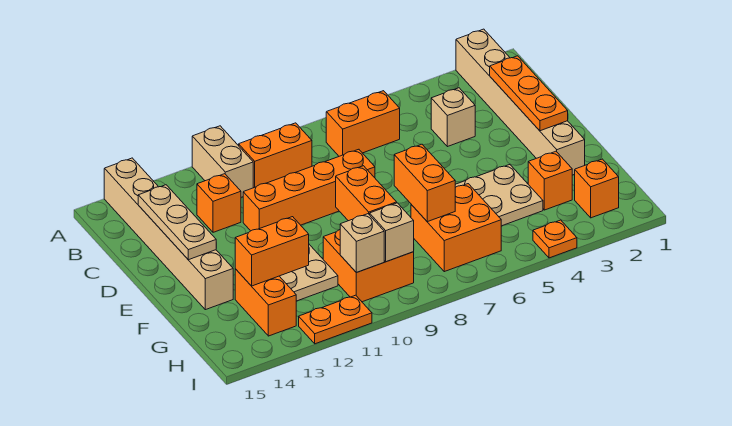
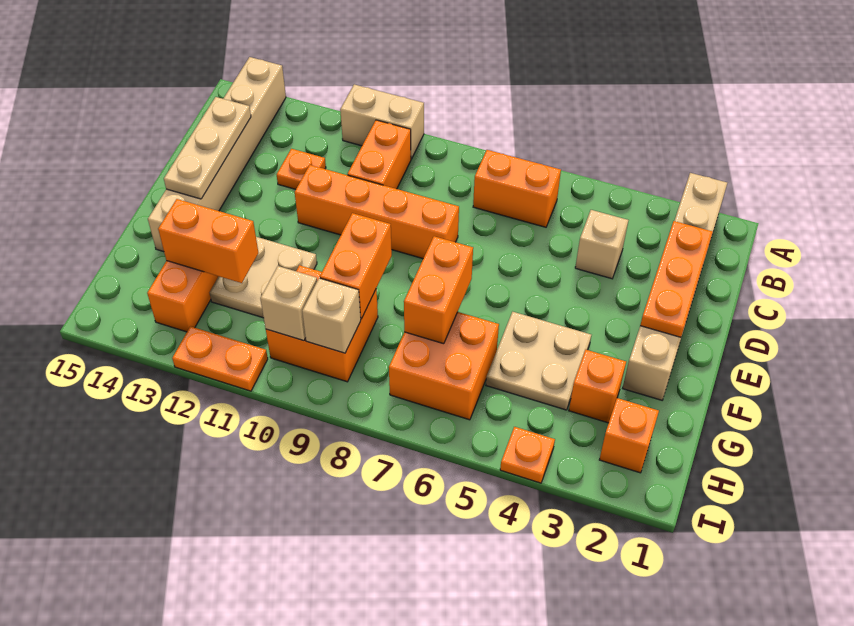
tan brick A11:B11 level 1 -> tan brick A10:A11 level 1
orange brick B9:B10 level 1 -> orange brick B10:C10 level 1
orange brick C12 level 1 -> orange plate C12 level 1

